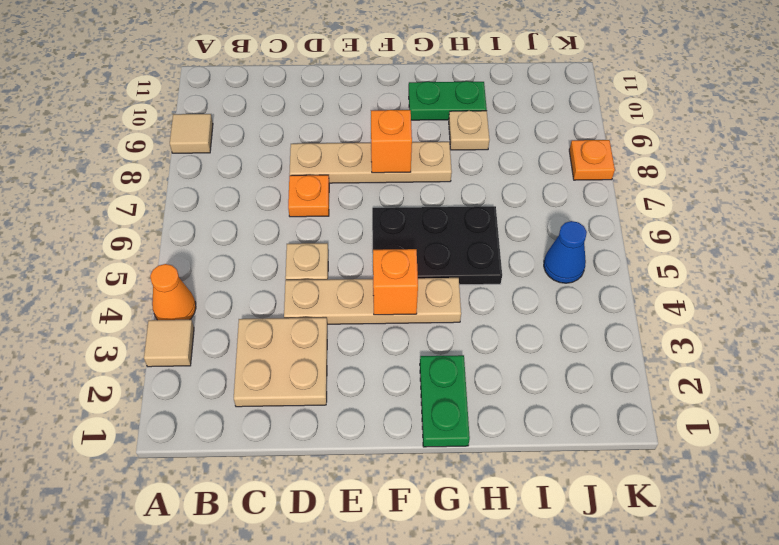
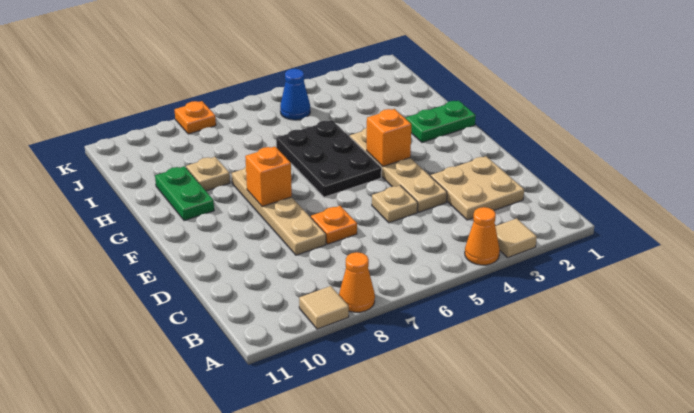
none -> orange cone A8 level 1

